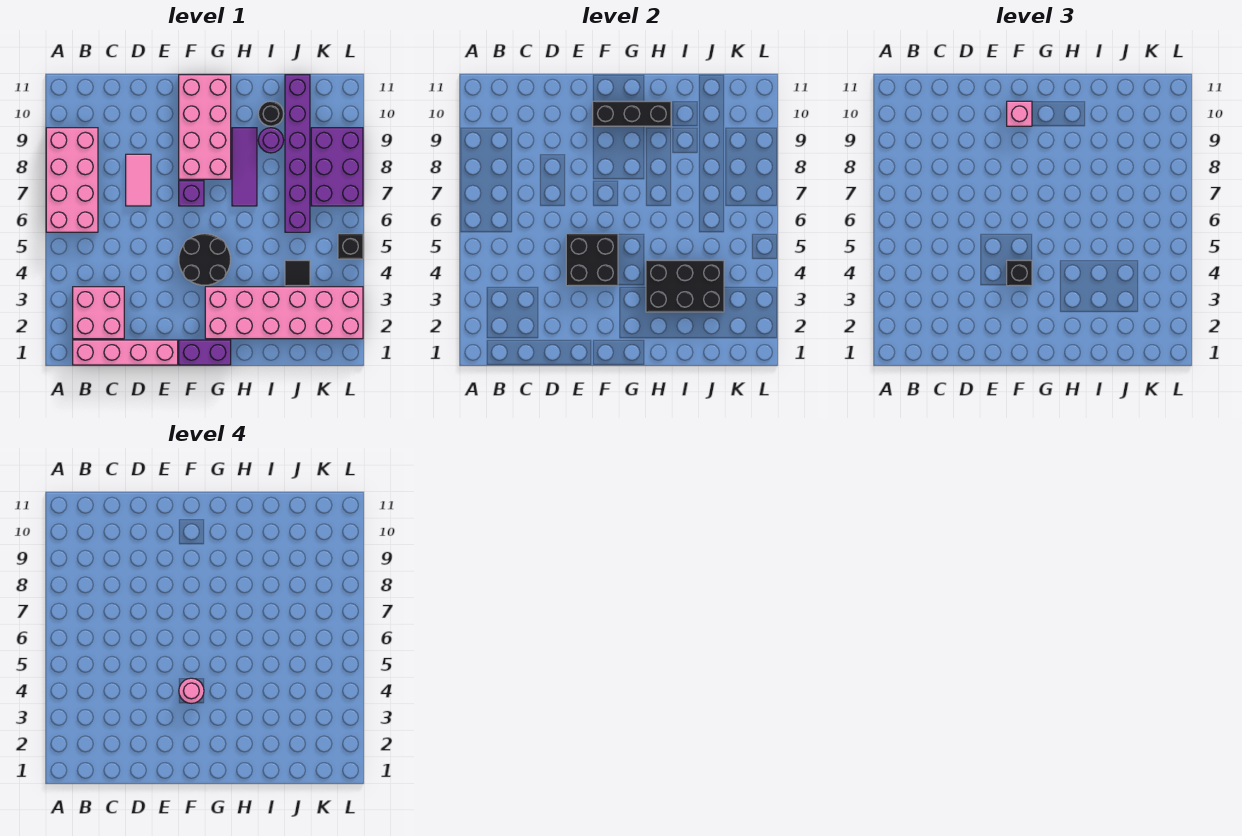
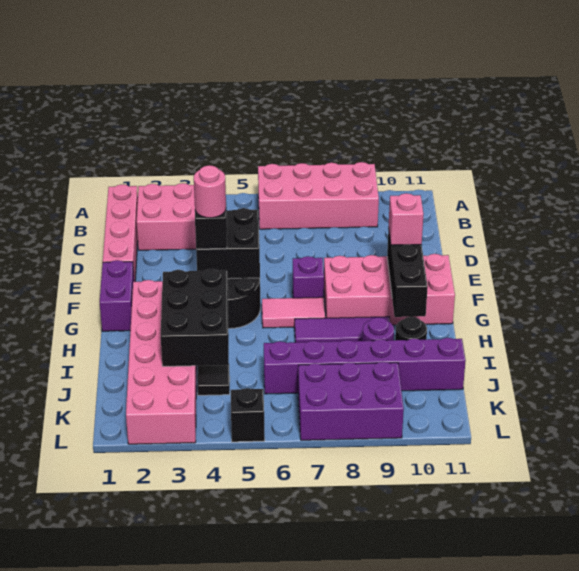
pink tile D7:D8 level 1 -> pink tile G6:G7 level 1

